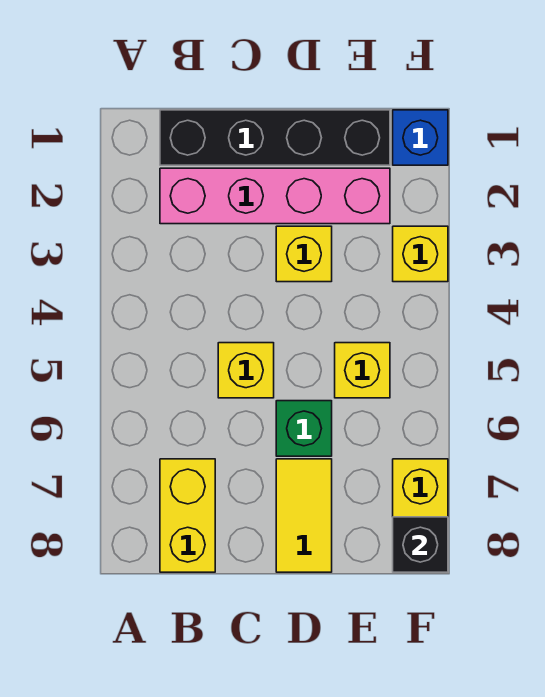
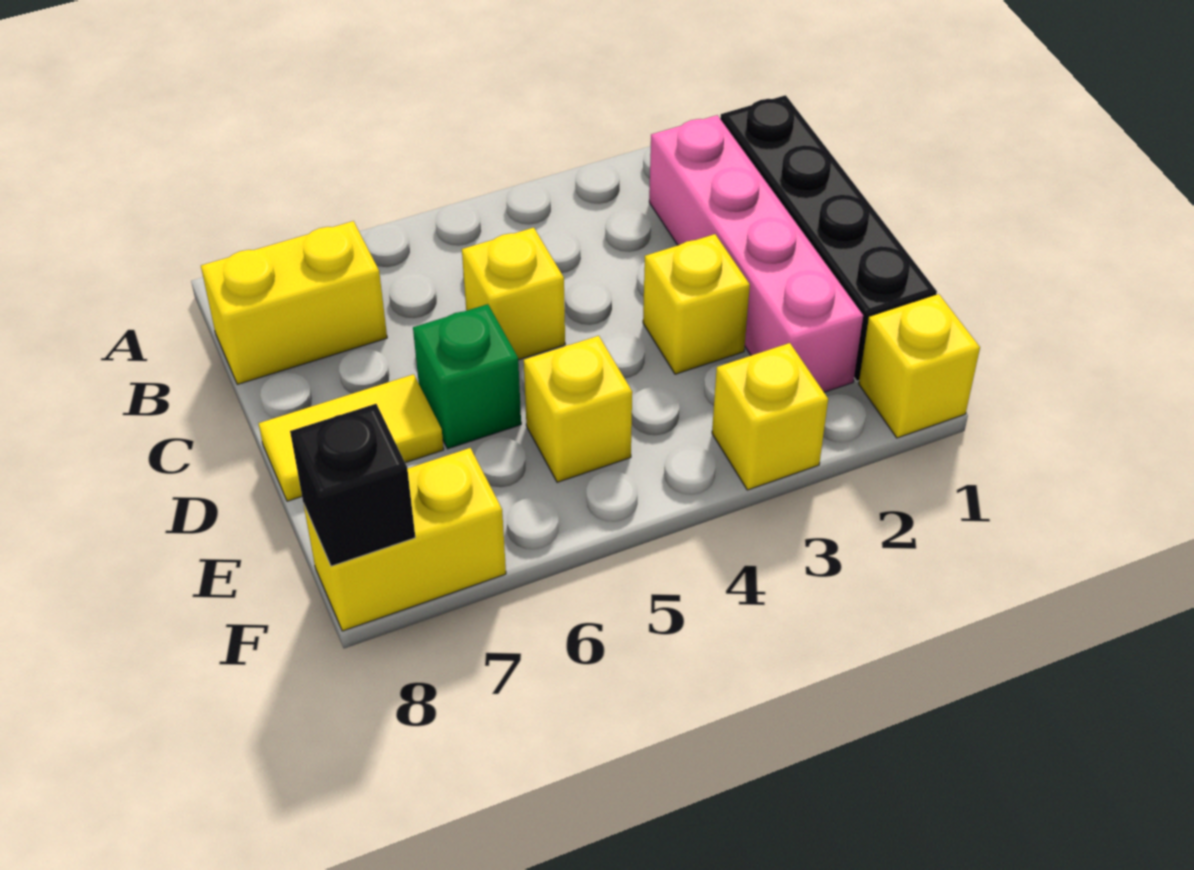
blue brick F1 level 1 -> yellow brick F1 level 1

